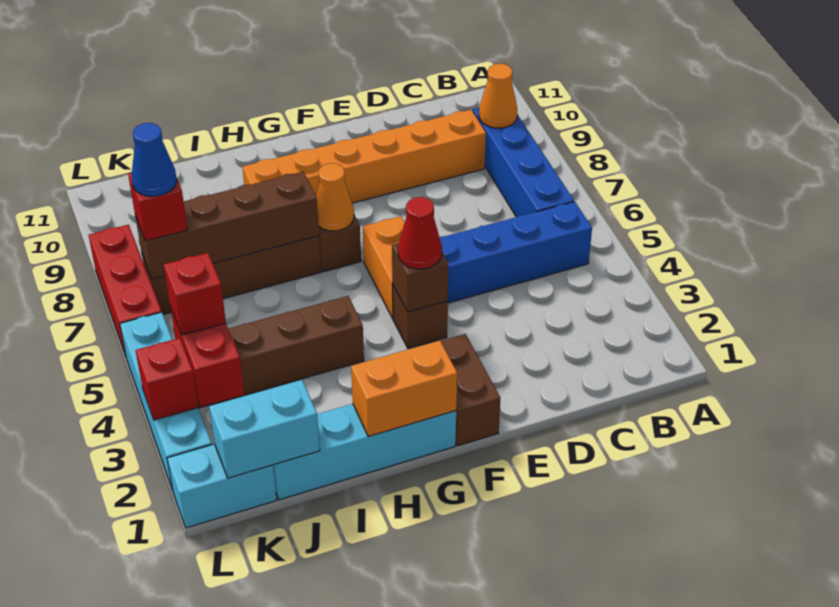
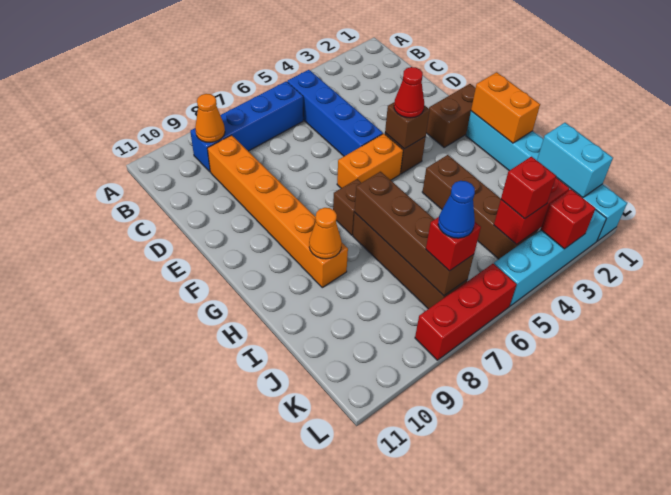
orange cone G7 level 2 -> orange cone H9 level 2

